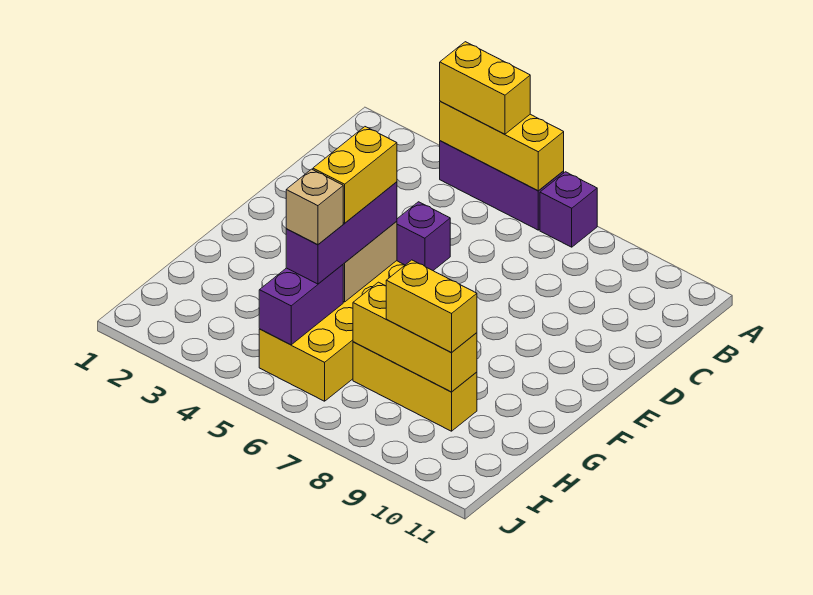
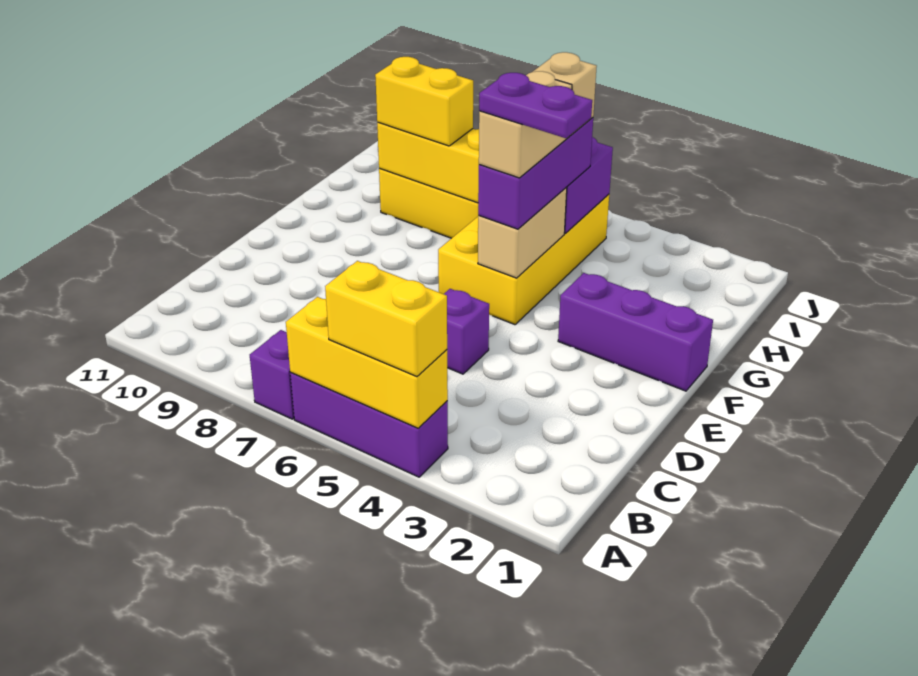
none -> purple brick F1:F3 level 1
none -> purple plate F4:F5 level 5
yellow brick F5:G5 level 4 -> tan brick F5:G5 level 4

